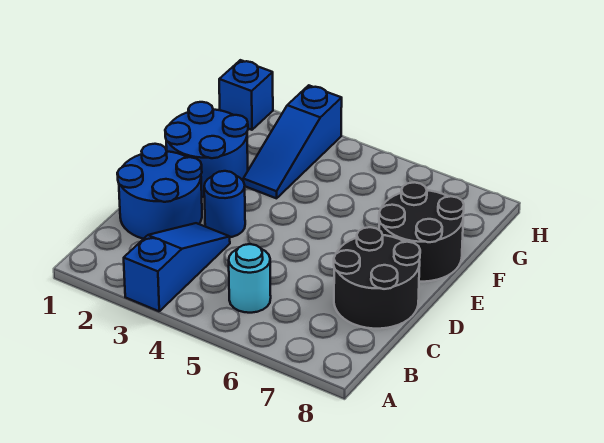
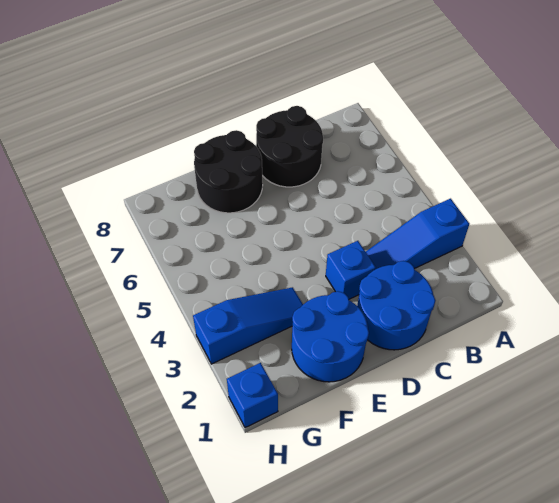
cyan round brick B5 level 1 -> none
blue round brick D3 level 1 -> blue brick D3 level 1

